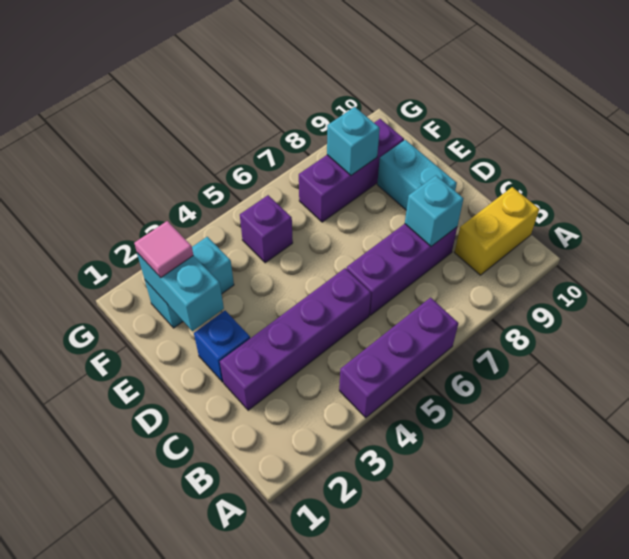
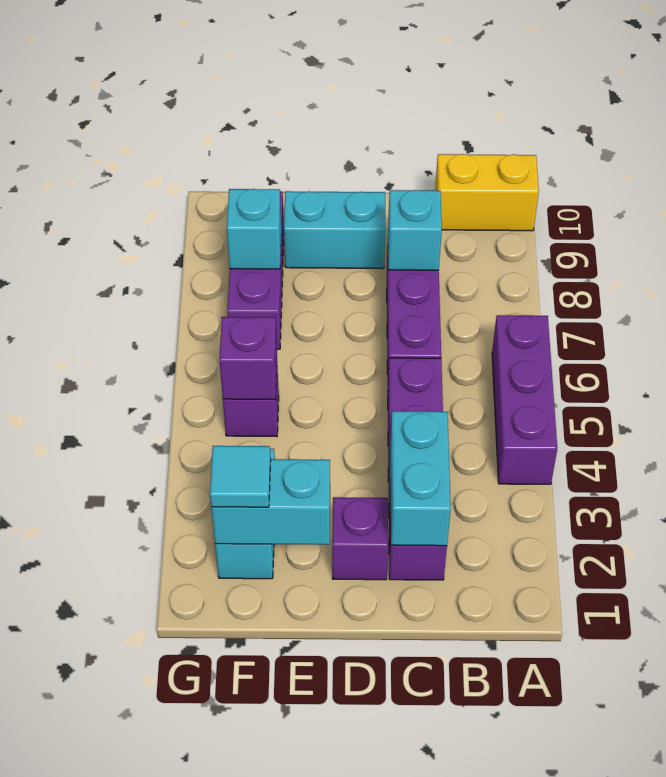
yellow brick B9:B10 level 1 -> yellow brick A10:B10 level 1
none -> cyan brick C2:C3 level 2
blue brick D2 level 1 -> purple brick D2 level 1
pink tile F2 level 3 -> cyan tile F2 level 3
none -> purple brick F5 level 2

